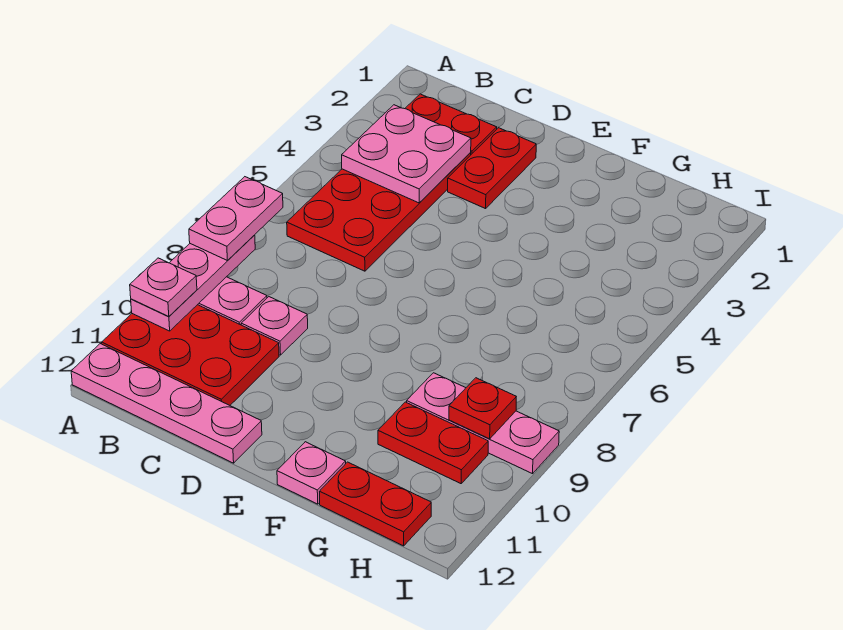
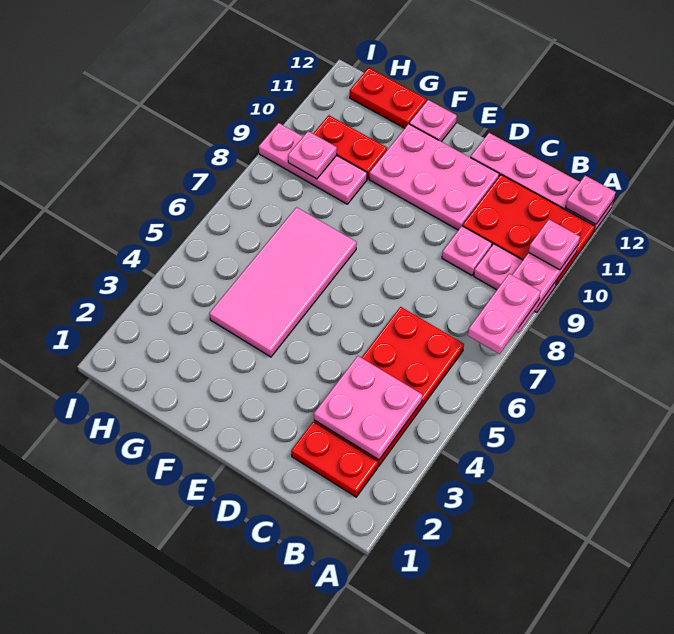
none -> pink plate A12 level 2
red plate D2:D3 level 1 -> none
none -> pink plate D10:F11 level 1
none -> pink tile F4:G7 level 1
red plate H9 level 2 -> pink plate H9 level 2

